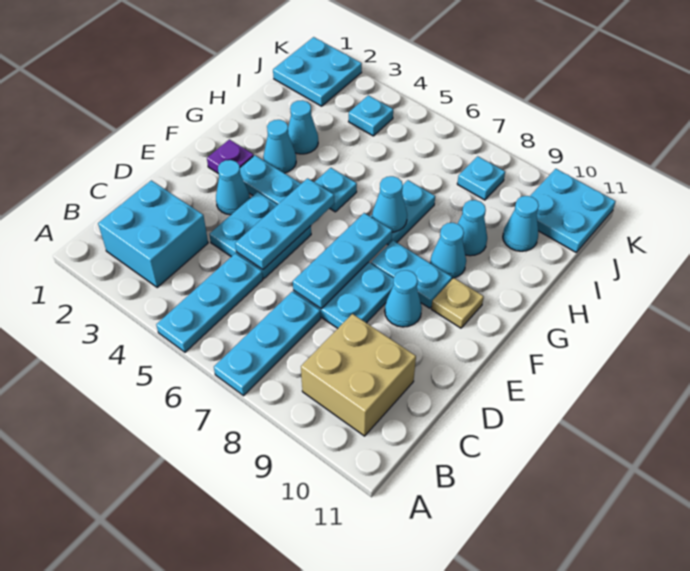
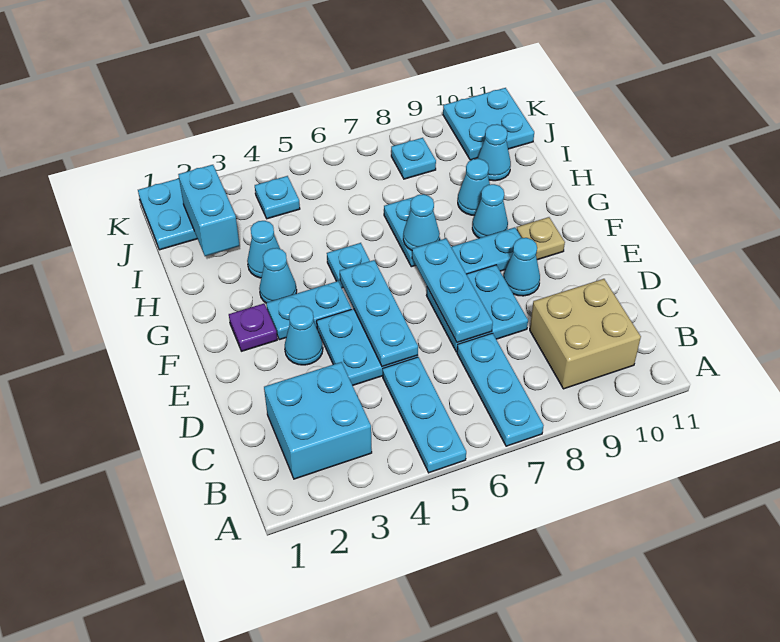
none -> cyan brick I2:J2 level 2

